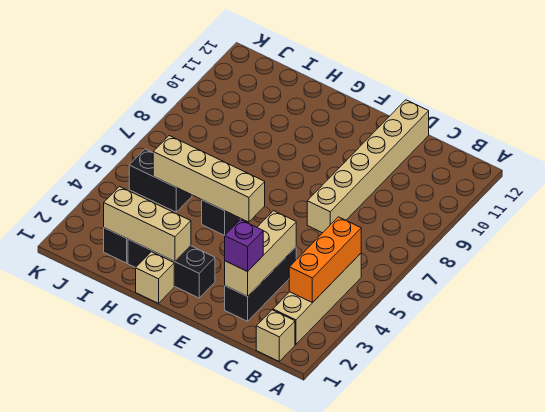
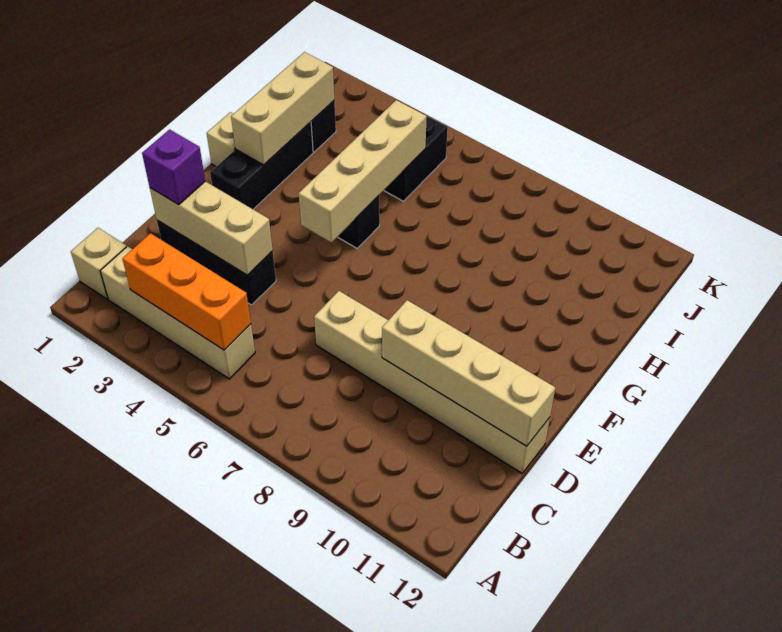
none -> tan brick D9:D12 level 2

